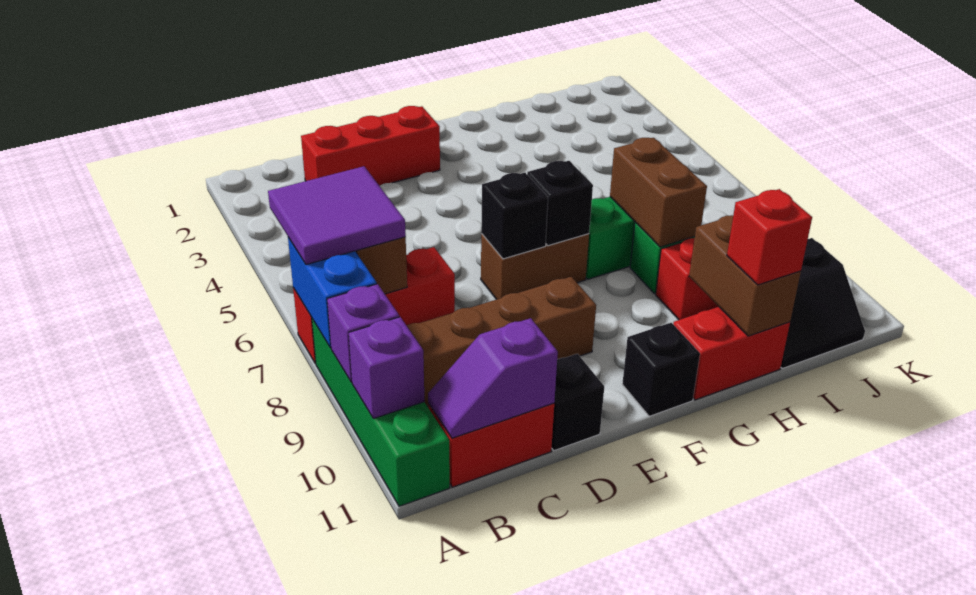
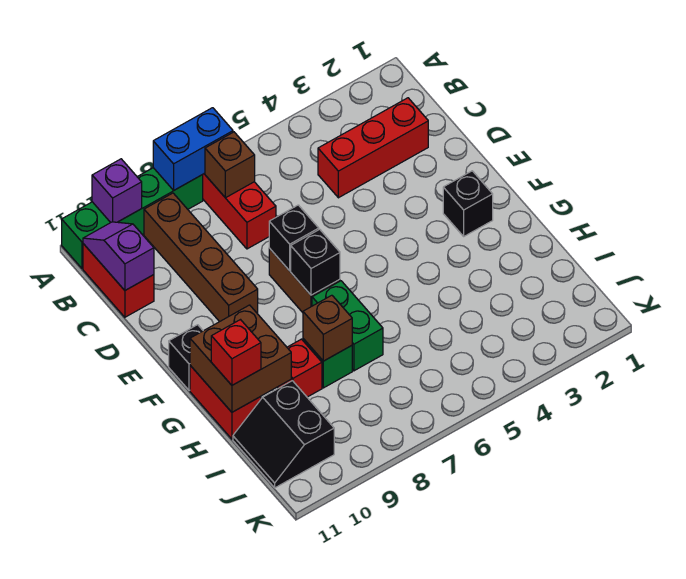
purple tile A6:B7 level 3 -> none
purple brick A9 level 2 -> none
red brick C2:E2 level 1 -> red brick C2:C4 level 1
black brick D11 level 1 -> black brick F2 level 1
brown brick H7:H8 level 2 -> brown brick H8 level 2
brown brick H10:H11 level 2 -> brown brick G10:H11 level 2

